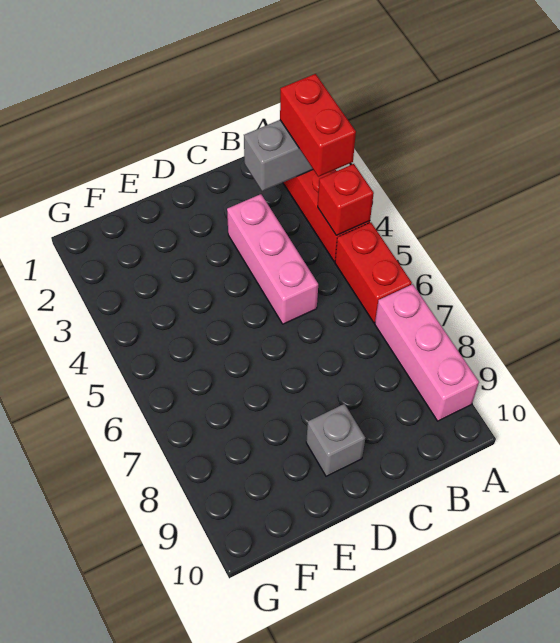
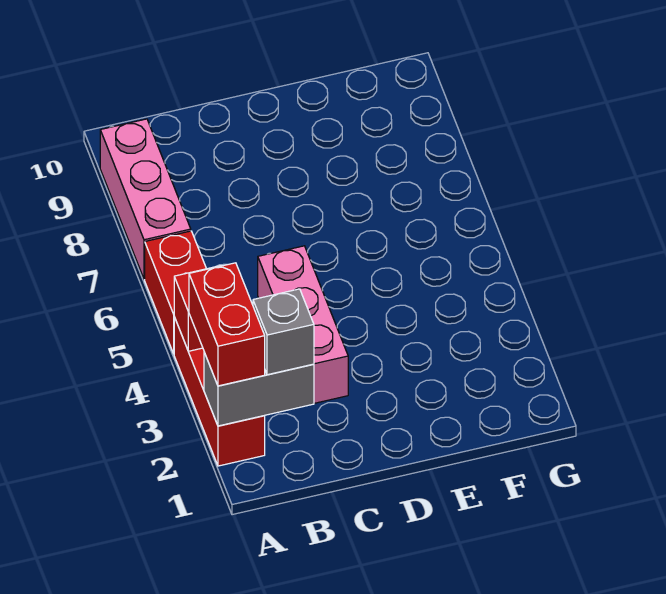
grey brick D9 level 1 -> grey brick B2 level 3

